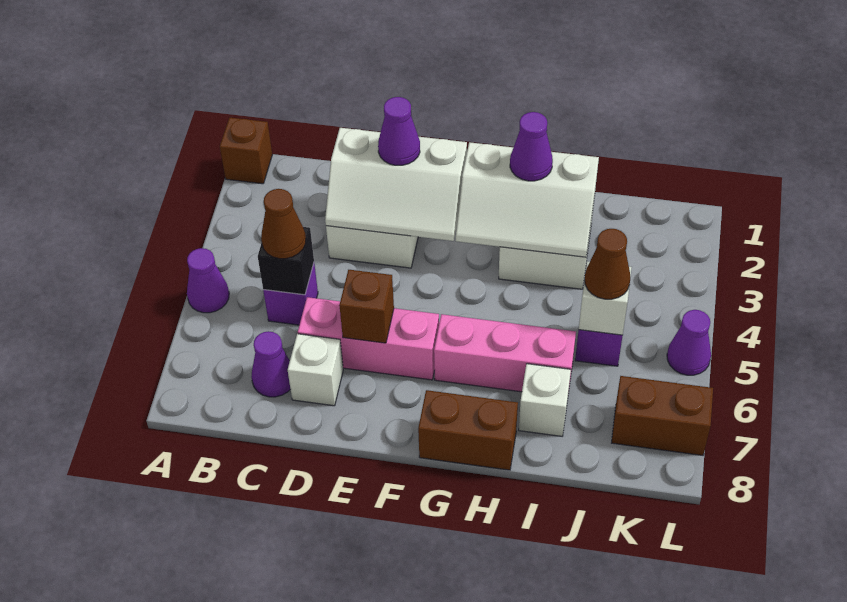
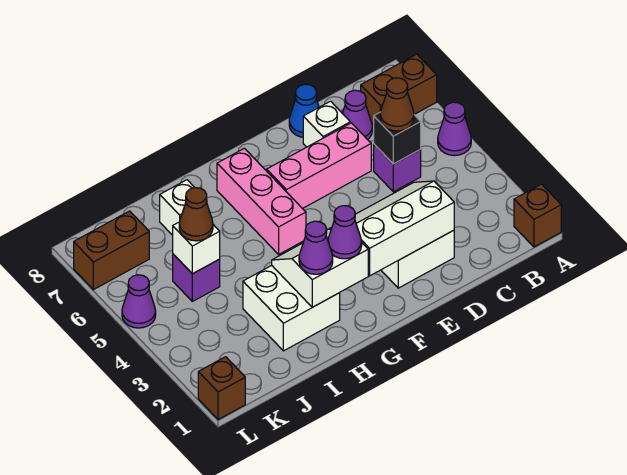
none -> blue cone D8 level 1
purple cone E2 level 3 -> purple cone G2 level 3
brown brick E6 level 2 -> brown brick L1 level 1
white slope G2:I3 level 2 top 2 -> white slope G2:H3 level 2 top 2
pink brick G6:I6 level 1 -> pink brick G5:G7 level 1
brown brick G8:H8 level 1 -> brown brick A7:B7 level 1

